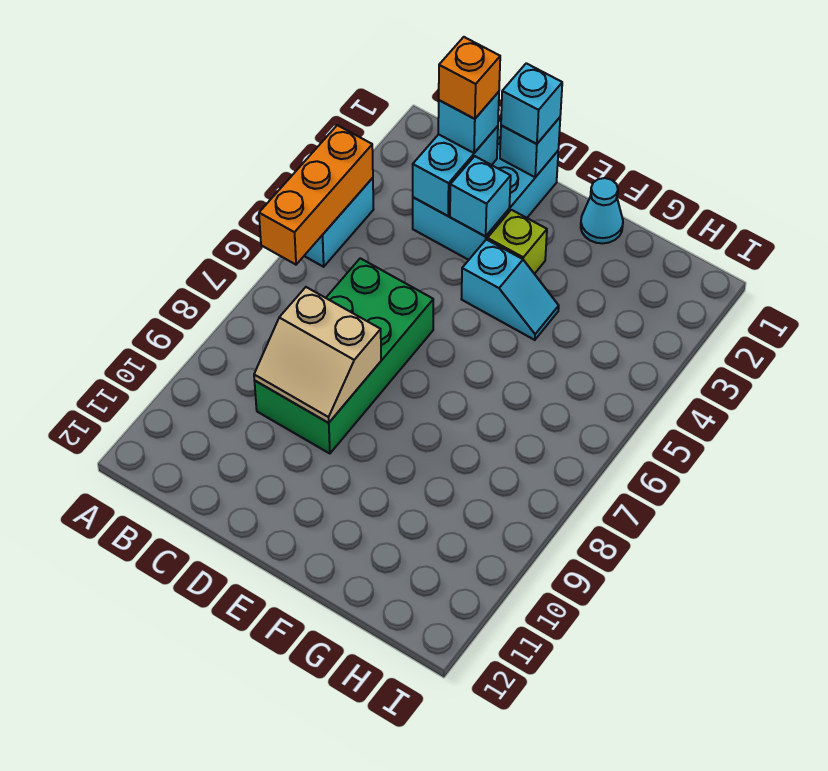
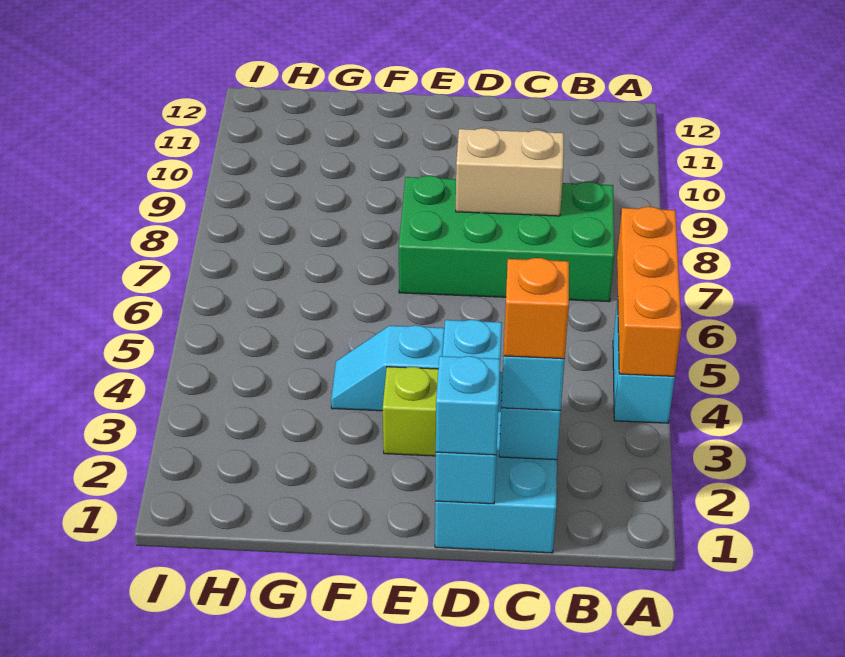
green brick C6:D9 level 1 -> green brick B7:E8 level 1
cyan cone F1 level 1 -> none

